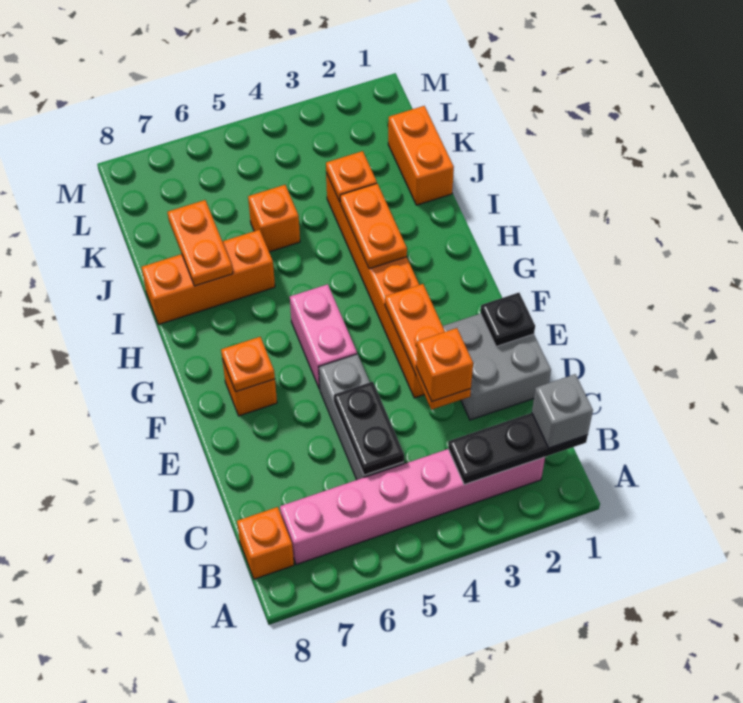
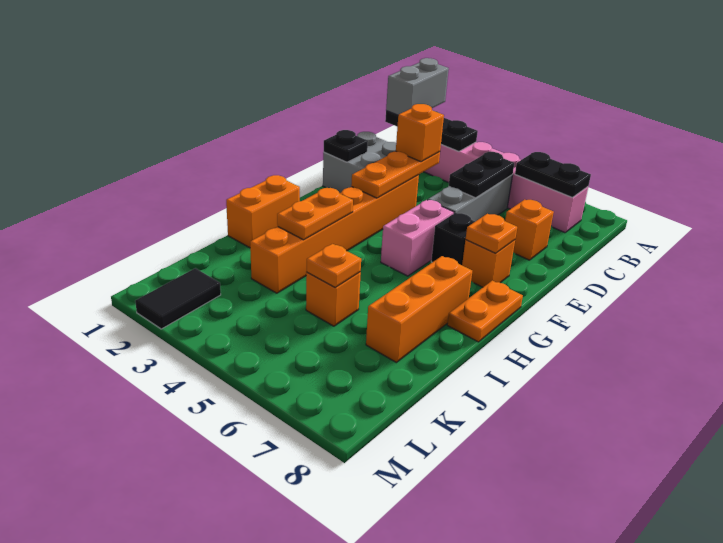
grey brick B1 level 3 -> grey brick A1:B1 level 3
none -> black plate B6:B7 level 2
orange brick B8 level 1 -> orange brick D7 level 1
none -> black brick F6 level 1
orange brick I6:I8 level 1 -> orange brick H7:J7 level 1
orange plate I7:J7 level 2 -> orange plate G8:H8 level 1
orange brick J1:K1 level 1 -> orange brick H1:I1 level 1
orange plate J3 level 2 -> orange plate J5 level 2
none -> black tile L2:M2 level 1

